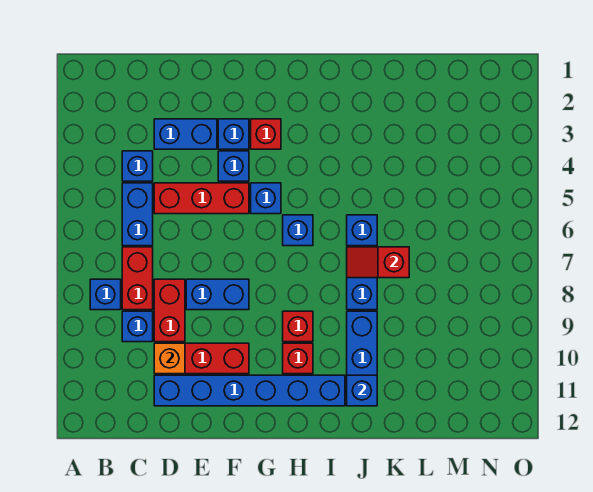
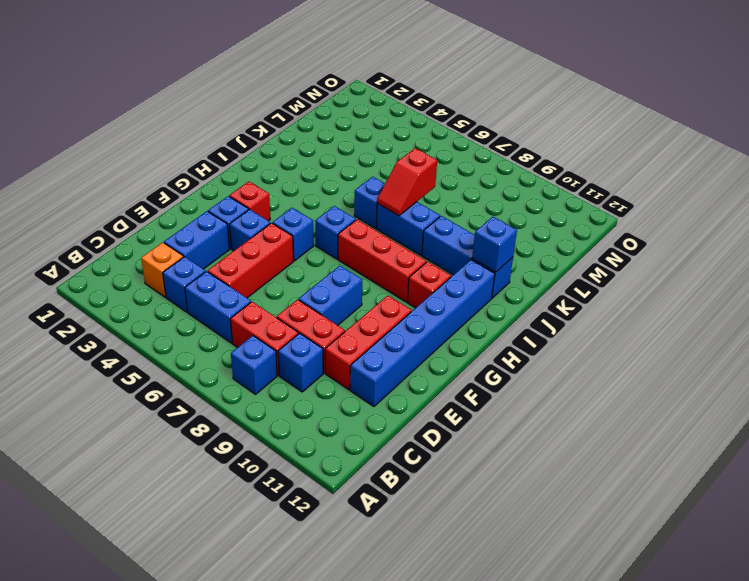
orange brick D10 level 2 -> orange brick C3 level 1
red brick H9 level 1 -> red brick H7:H9 level 1

